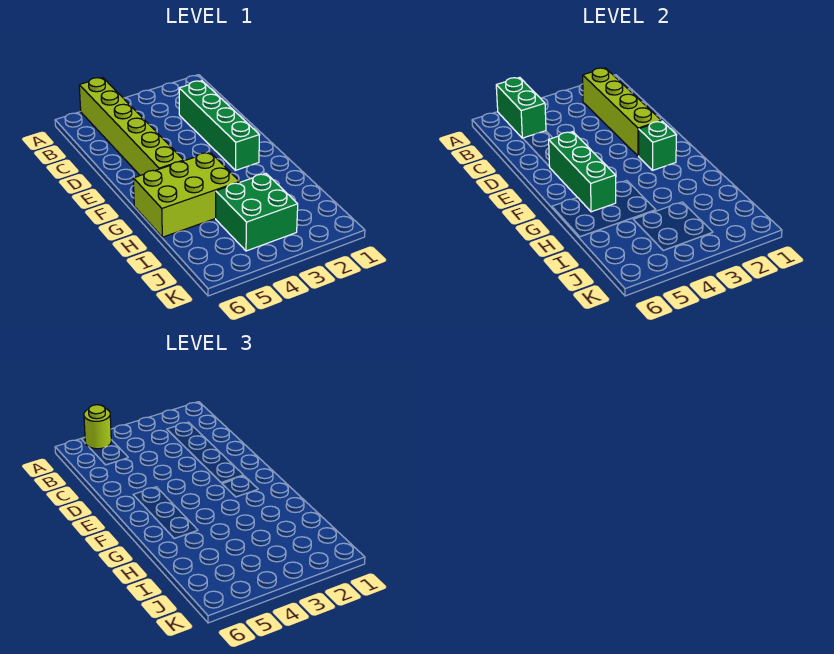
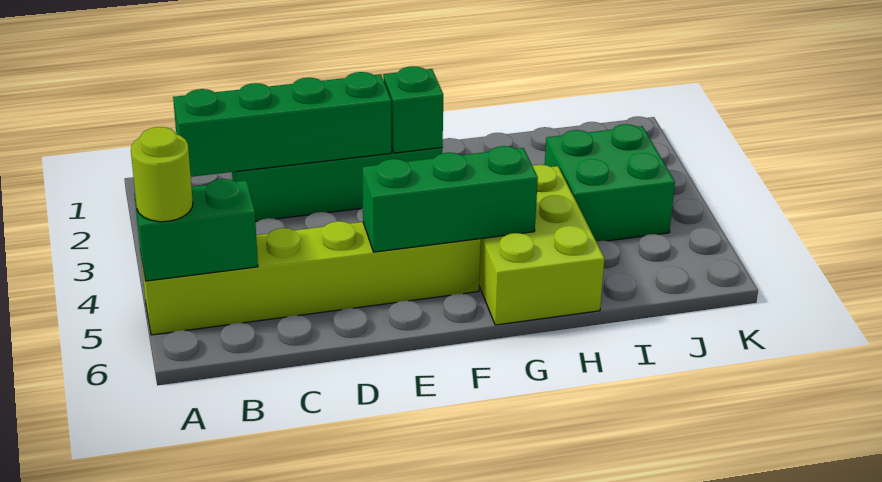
lime brick B2:E2 level 2 -> green brick B2:E2 level 2

